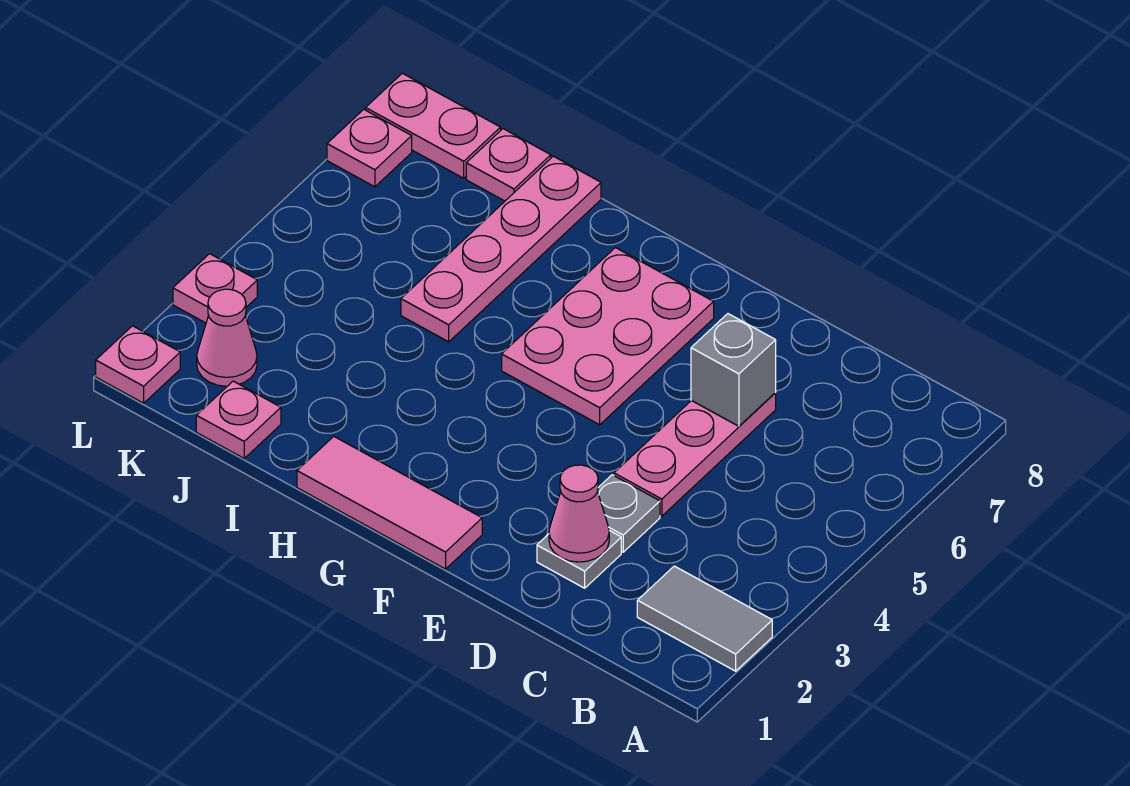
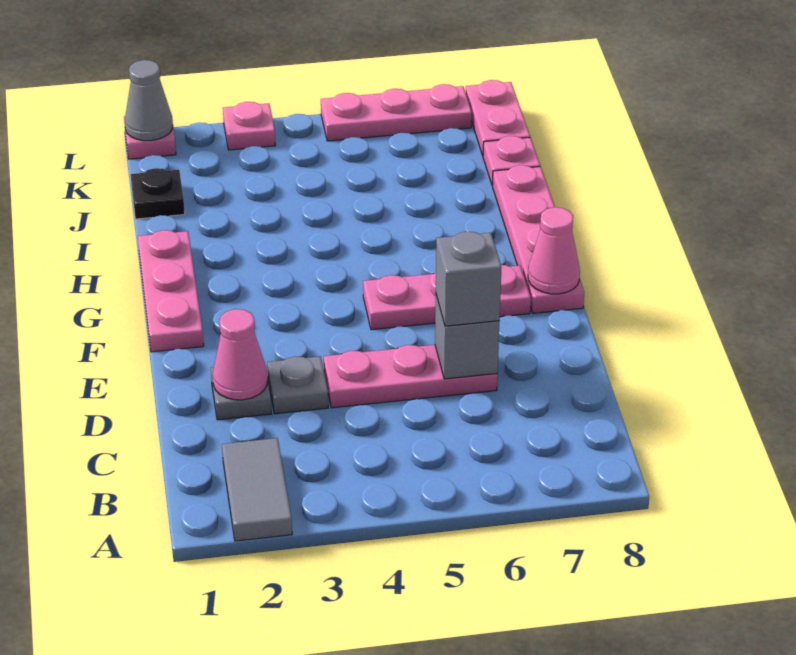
none -> grey brick D6 level 3
pink tile F1:H1 level 1 -> pink plate F1:H1 level 1
pink plate F5:G7 level 1 -> pink plate F5:F7 level 1
pink plate I5:I8 level 1 -> pink plate F8:I8 level 1
pink plate J1 level 1 -> black plate J1 level 1
pink cone K2 level 1 -> pink cone F8 level 2
none -> grey cone L1 level 2
pink plate L7 level 1 -> pink plate L5:L7 level 1

